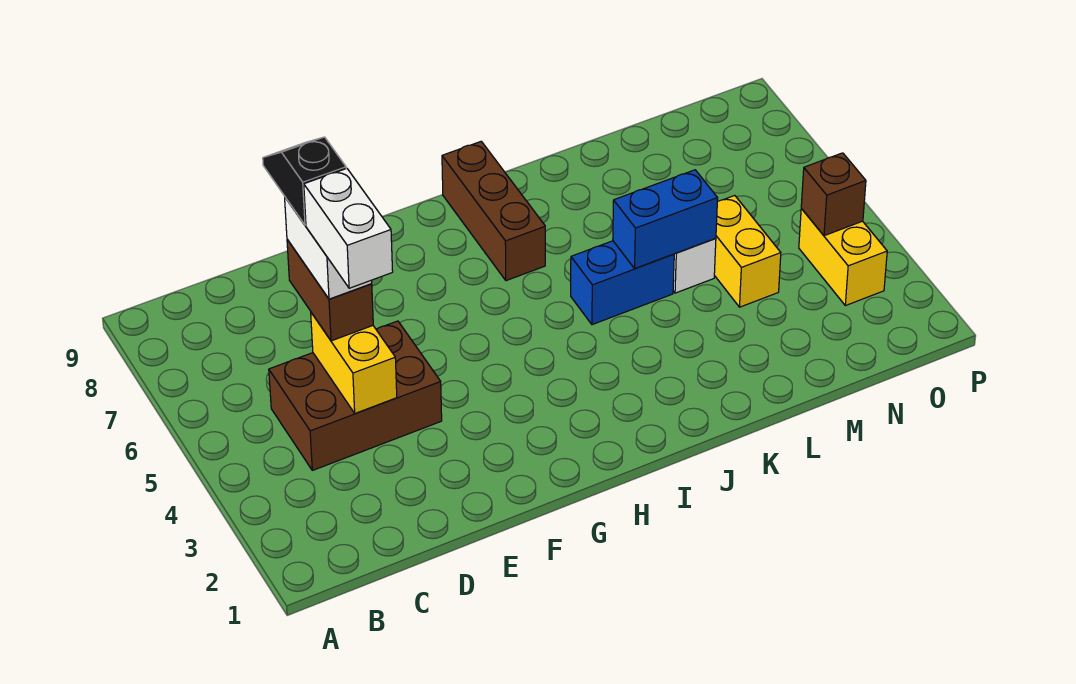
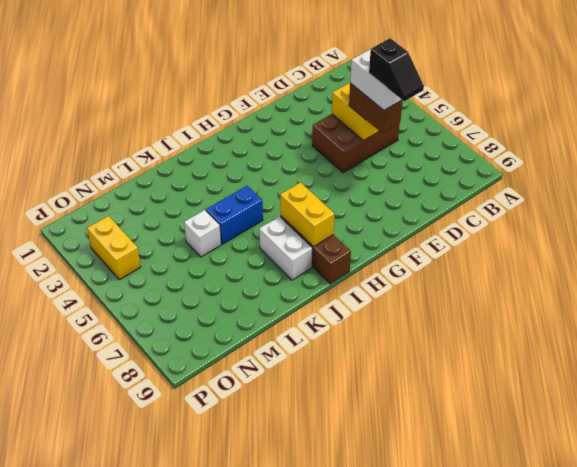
white brick D4:D5 level 5 -> white brick J7:J8 level 1
blue brick K5:L5 level 2 -> none
yellow brick M4:M5 level 1 -> yellow brick I7:I8 level 2
brown brick O4 level 2 -> none

